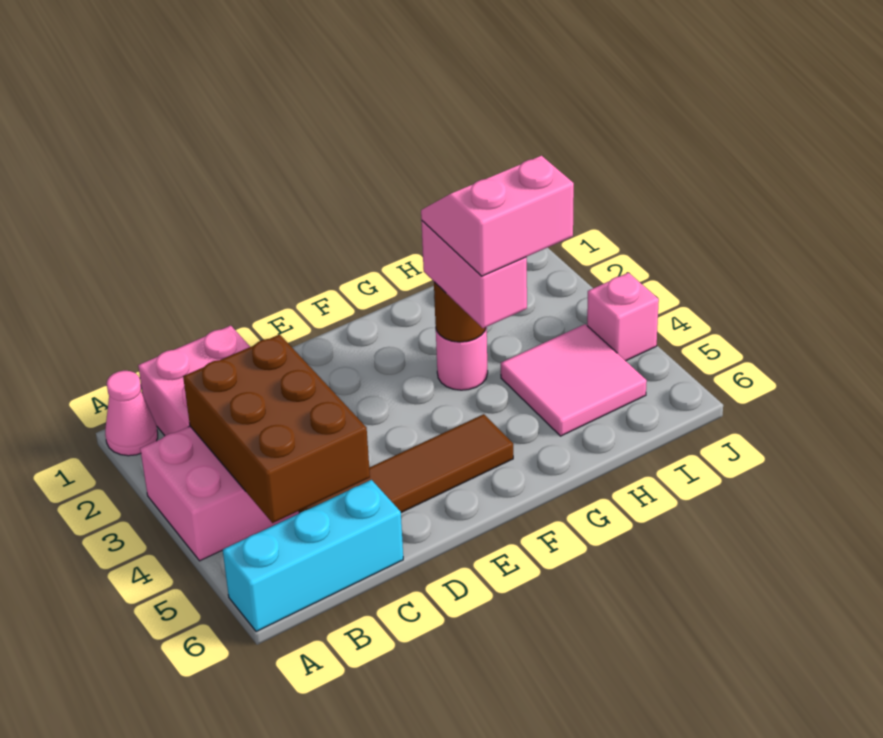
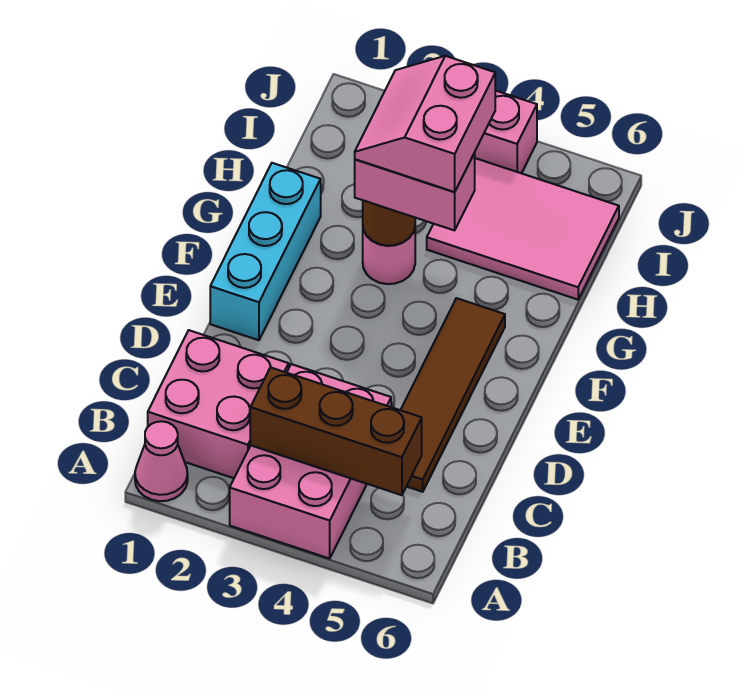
cyan brick A6:C6 level 1 -> cyan brick E1:G1 level 1
brown brick B3:C5 level 2 -> brown brick B3:B5 level 2
pink tile H4:I5 level 1 -> pink tile H4:I6 level 1

